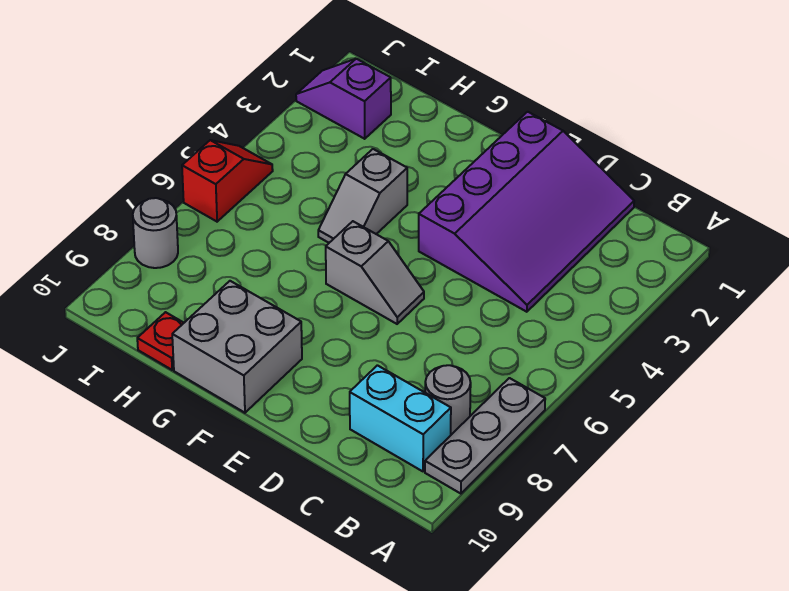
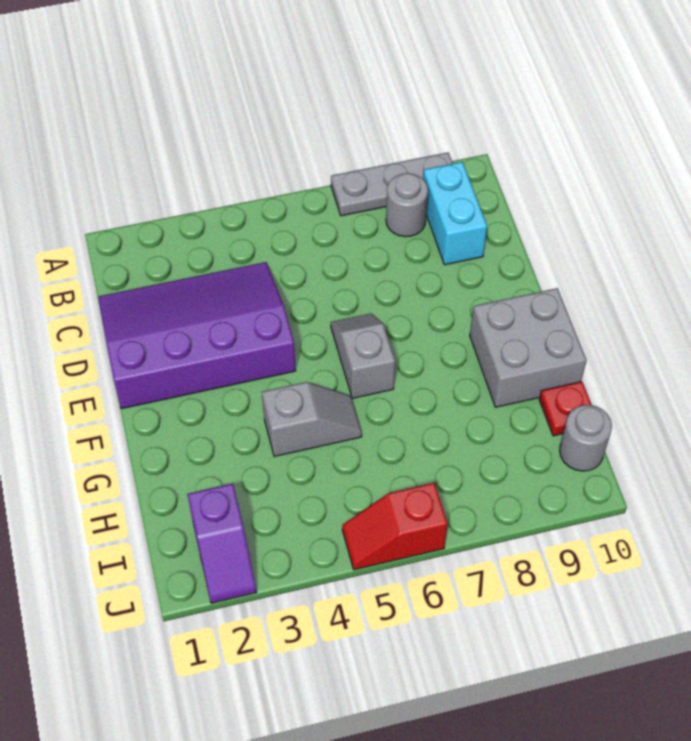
grey round brick J8 level 1 -> grey round brick I10 level 1

